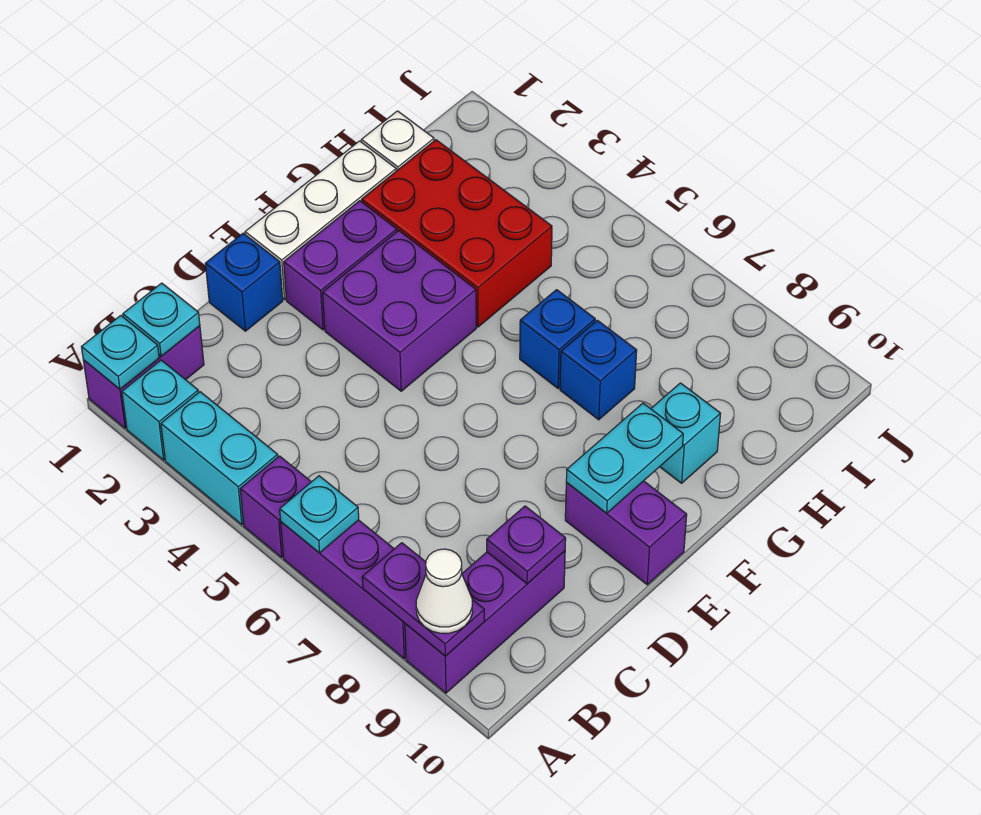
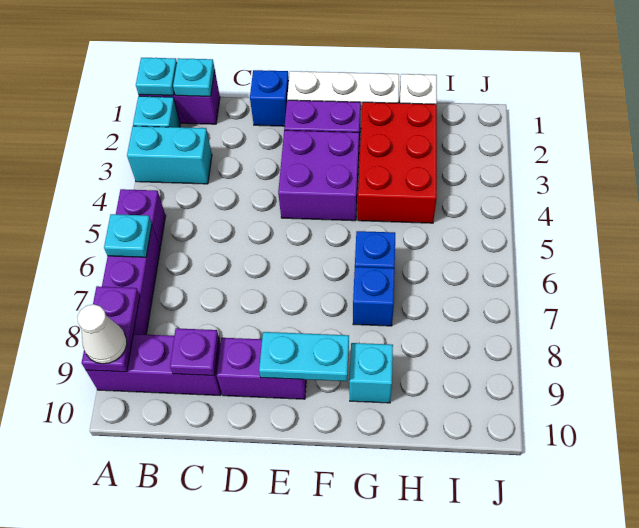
cyan brick A3:A4 level 1 -> cyan brick A3:B3 level 1
purple brick E9:E10 level 1 -> purple brick D9:E9 level 1

